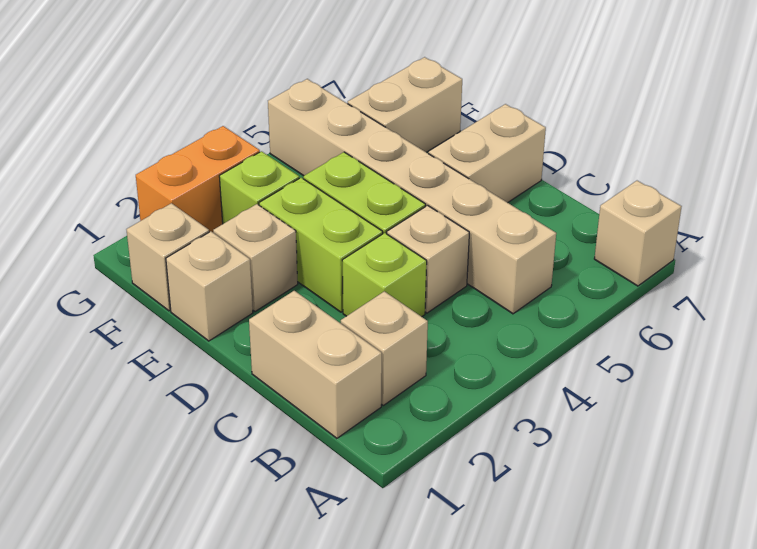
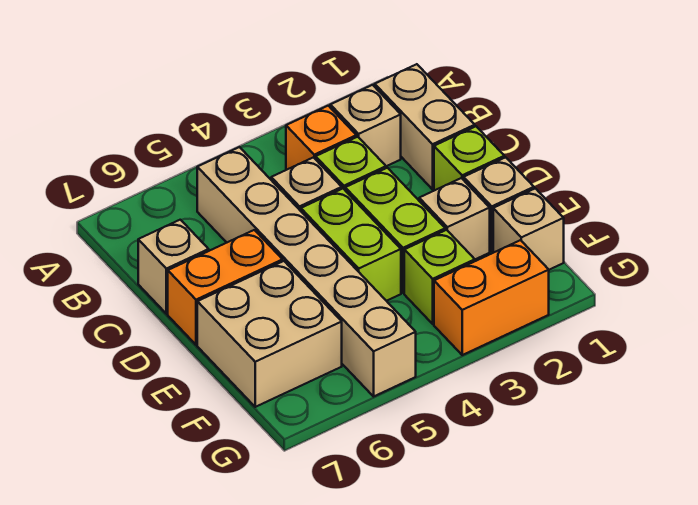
tan brick A7 level 1 -> tan brick C7 level 1
none -> orange brick B3 level 1
none -> lime brick D1 level 1
tan brick D6:D7 level 1 -> orange brick D6:D7 level 1
tan brick F6:F7 level 1 -> tan brick E6:F7 level 1

